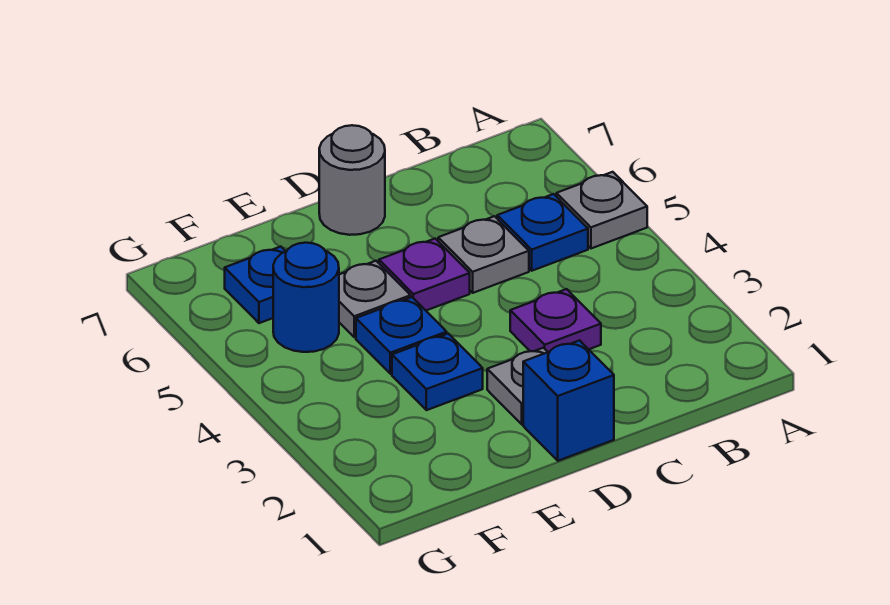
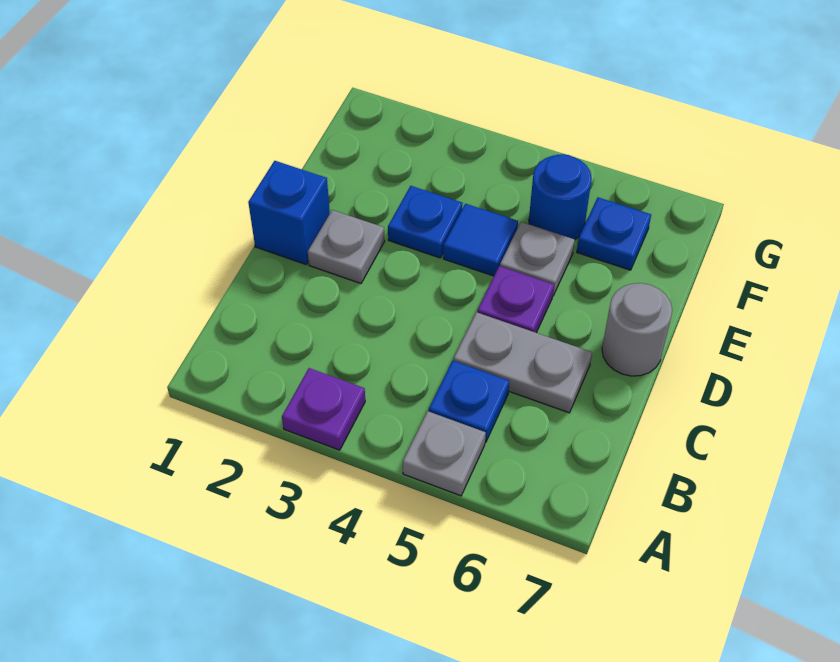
purple plate C3 level 1 -> purple plate A3 level 1
grey plate C5 level 1 -> grey plate C5:C6 level 1
blue plate E4 level 1 -> blue tile E4 level 1

